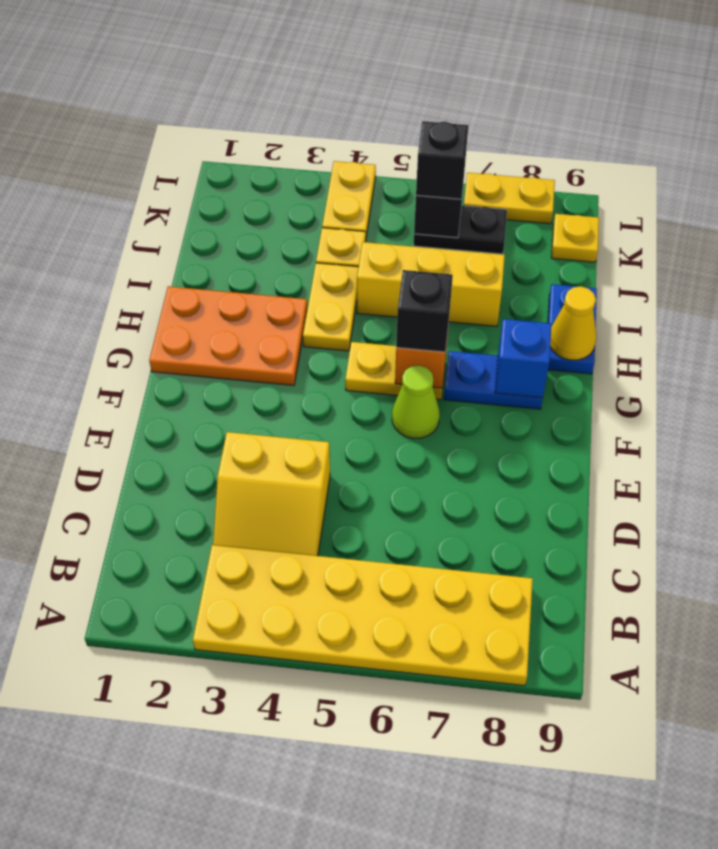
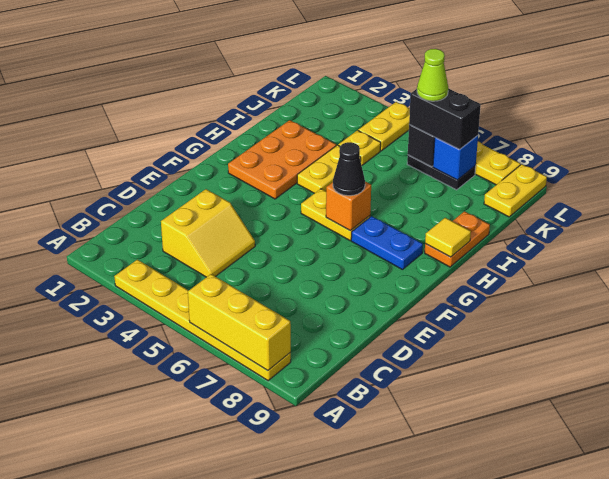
yellow plate A3:B8 level 1 -> yellow plate A3:A8 level 1
yellow slope C3:D4 level 1 top D -> yellow slope C3:D4 level 1 top 3
lime cone F6 level 1 -> lime cone K6 level 4
orange plate G1:H3 level 1 -> orange plate G2:I3 level 1
black brick G6 level 3 -> black cone G6 level 3
blue brick G8 level 2 -> blue brick K7 level 2
blue plate H9:I9 level 1 -> orange plate H9:I9 level 1
yellow cone H9 level 2 -> yellow tile H9 level 2
yellow brick I5:I7 level 1 -> yellow brick A6:A8 level 2
black brick K6 level 3 -> black brick K6:K7 level 3
yellow plate K9 level 1 -> yellow plate K9:L9 level 1

